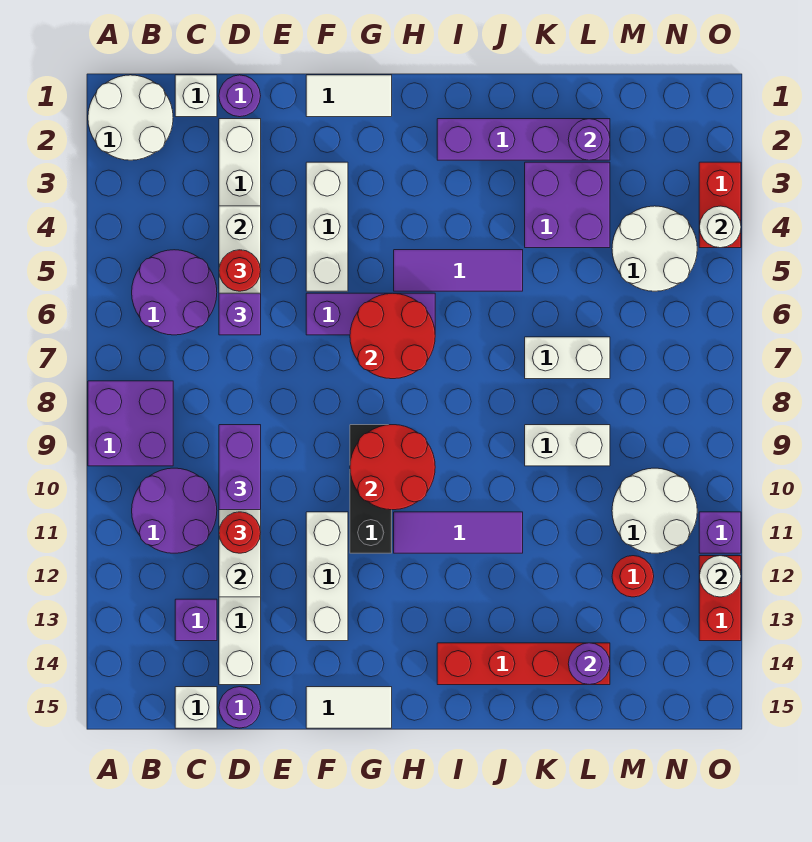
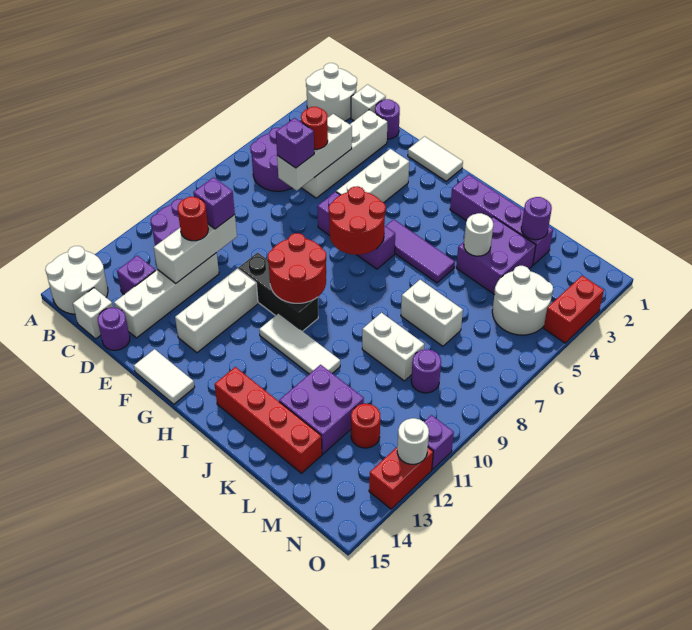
purple brick A8:B9 level 1 -> purple brick K12:L13 level 1
purple brick D9:D10 level 3 -> purple brick D10 level 3
black brick G9:G11 level 1 -> black brick F10:H10 level 1
purple tile H11:J11 level 1 -> white tile H11:J11 level 1
purple round brick L14 level 2 -> purple round brick M9 level 1
white round brick M10:N11 level 1 -> white round brick A14:B15 level 1
white round brick O4 level 2 -> white round brick K4 level 2

